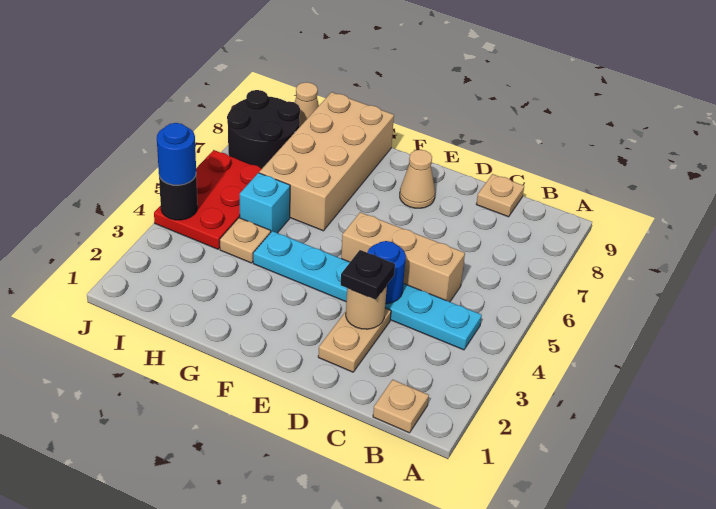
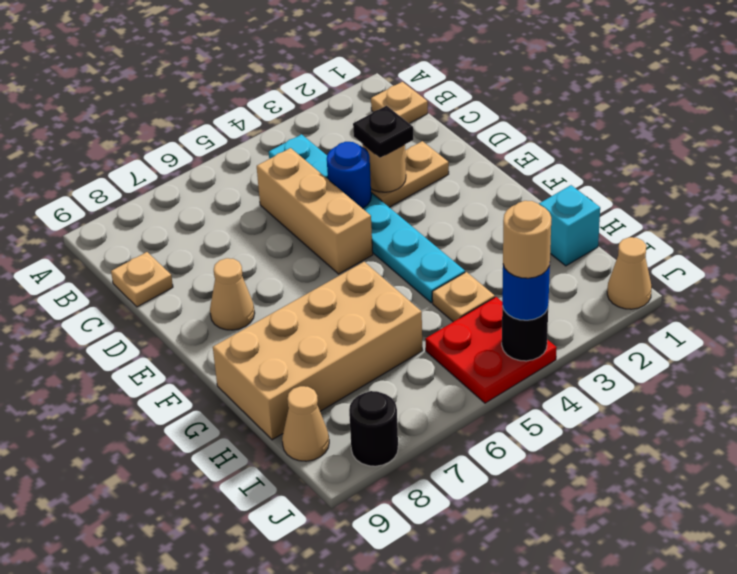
cyan brick H5 level 1 -> cyan brick H1 level 1
red plate I4:J6 level 1 -> red plate I4:J5 level 1
black round brick I7:J8 level 1 -> black round brick J8 level 1
none -> tan cone J1 level 1
none -> tan round brick J4 level 4

